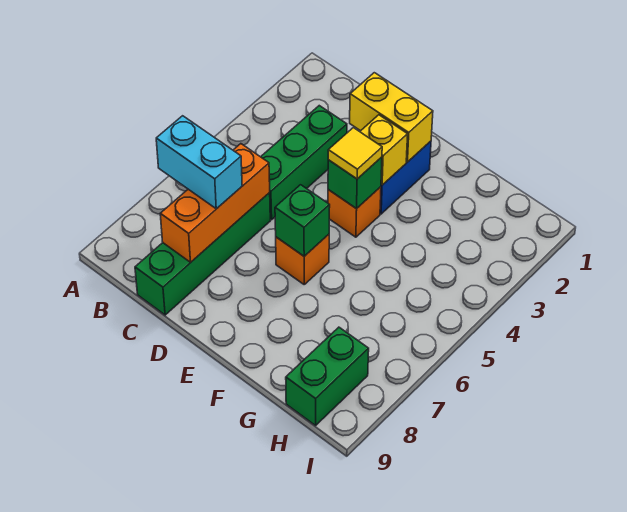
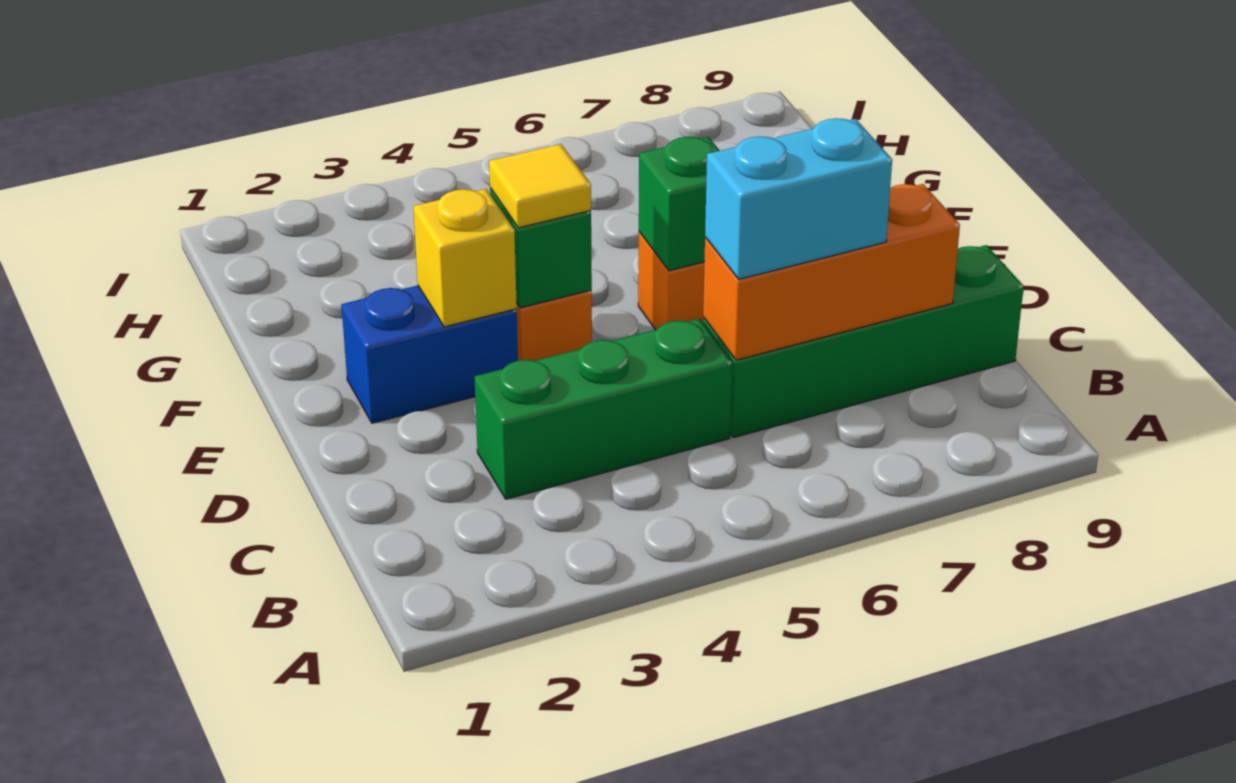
cyan brick B7:C7 level 3 -> cyan brick C6:C7 level 3
yellow brick D2:E2 level 2 -> none
green brick H8:H9 level 1 -> none

